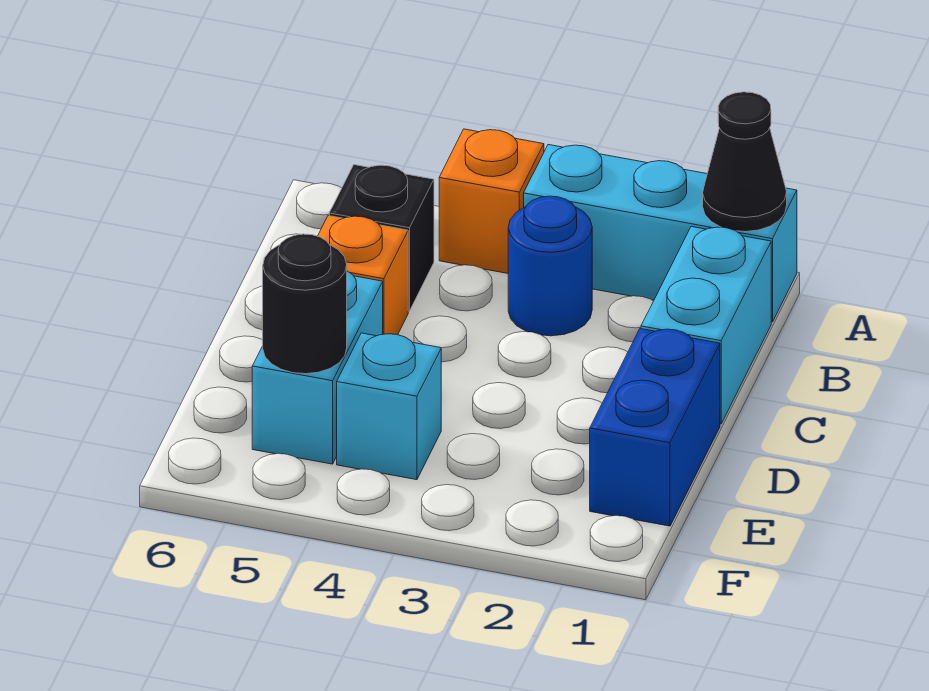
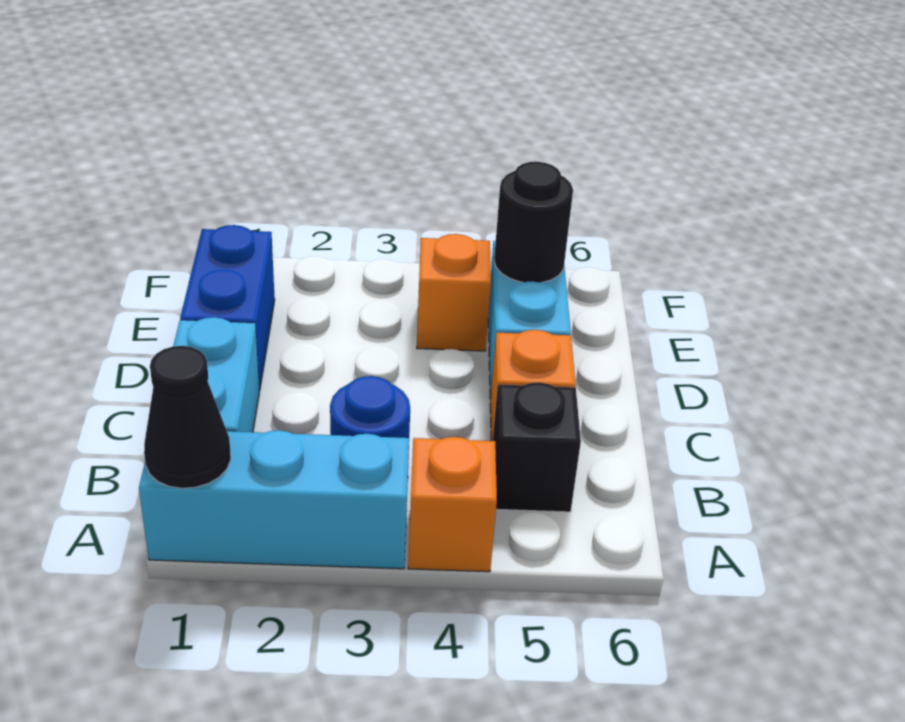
cyan brick E4 level 1 -> orange brick E4 level 1

